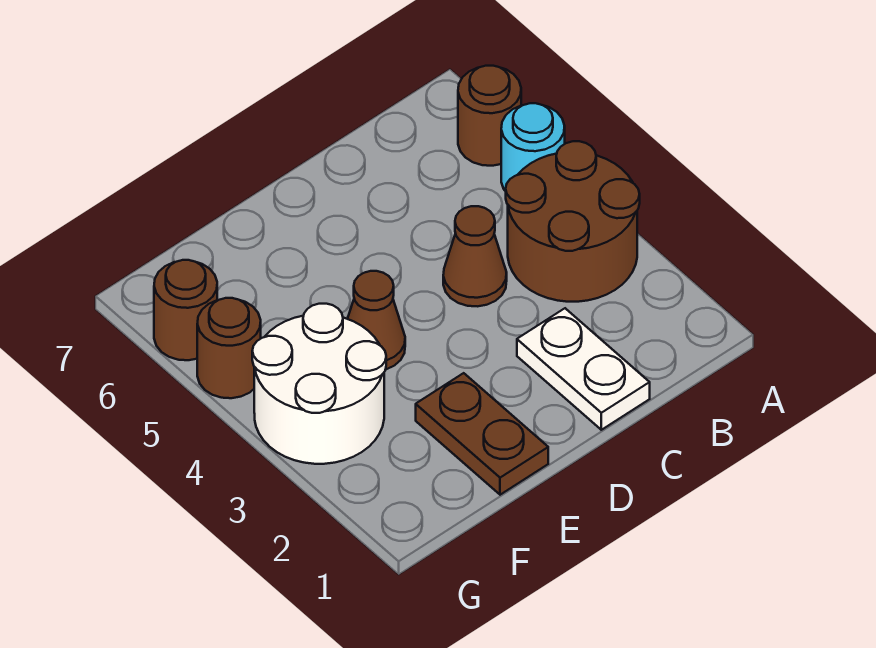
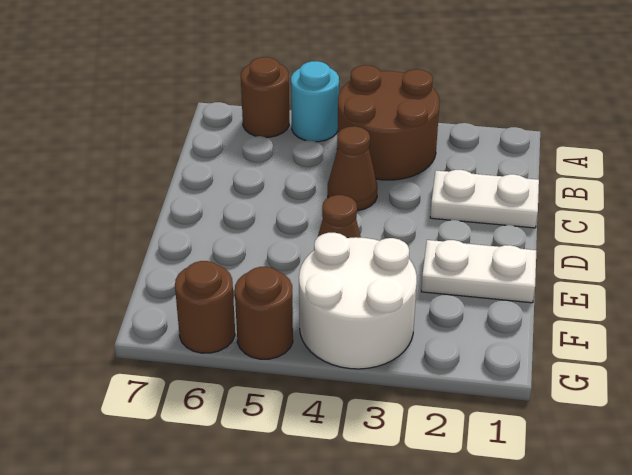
brown plate E1:E2 level 1 -> white plate E1:E2 level 1

